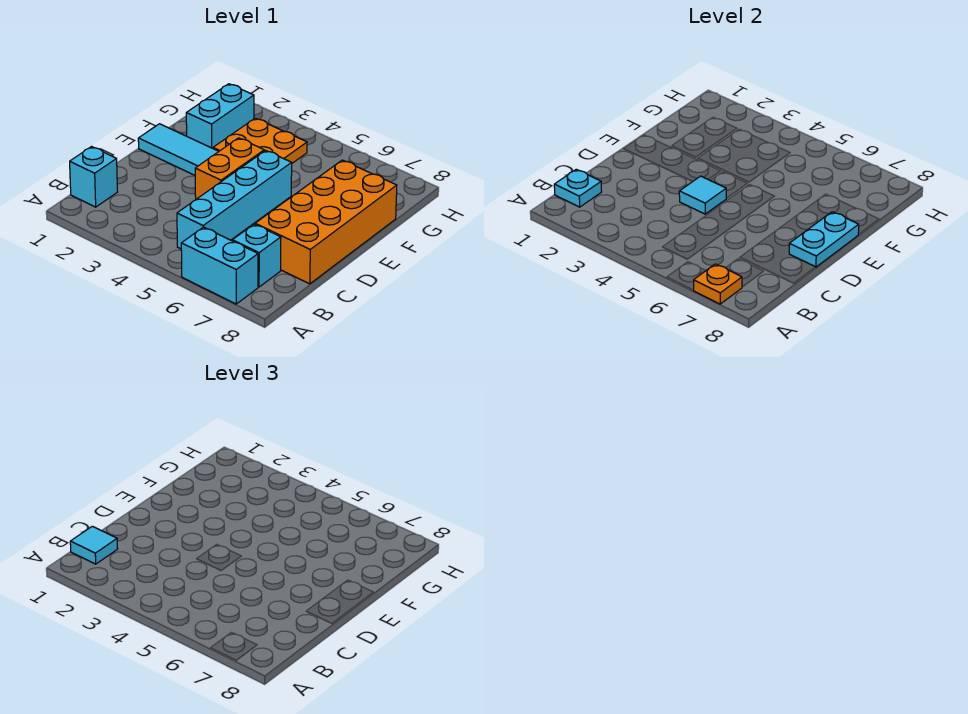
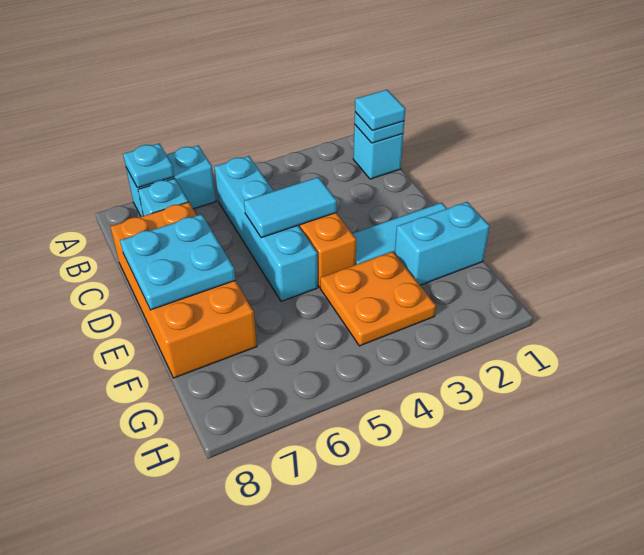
orange plate A7 level 2 -> cyan plate A7 level 2
cyan tile D4 level 2 -> cyan tile D4:D5 level 2
cyan plate D8:E8 level 2 -> cyan plate D7:E8 level 2
cyan brick F2:G2 level 1 -> cyan brick F1:F2 level 1

